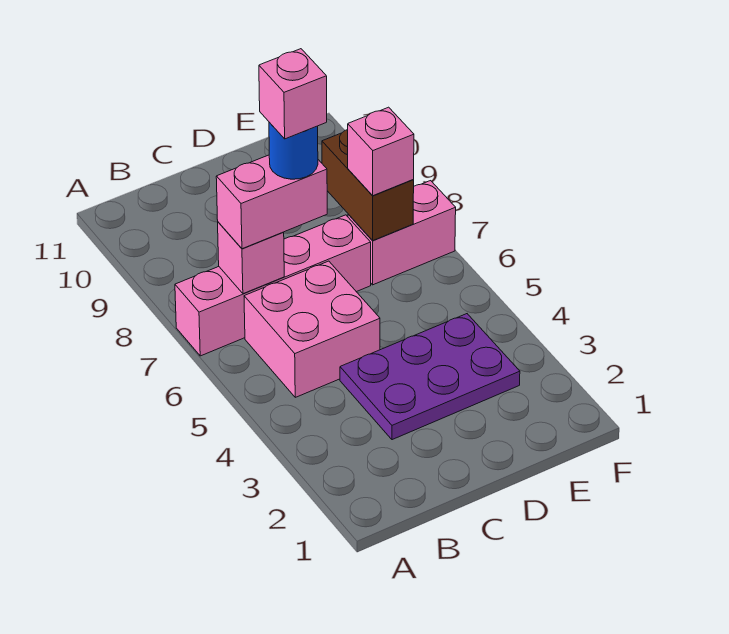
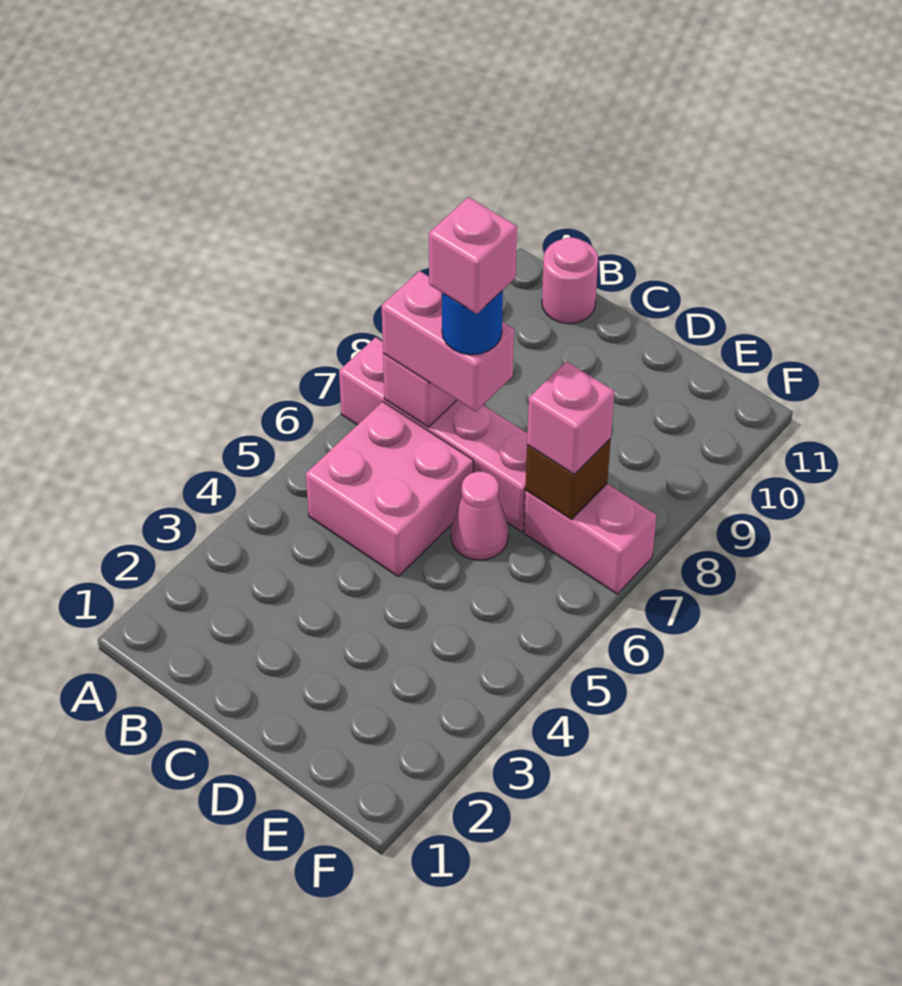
none -> pink round brick B11 level 1
purple plate C3:E4 level 1 -> none
none -> pink cone D6 level 1
brown brick E7:E8 level 2 -> brown brick E7 level 2

